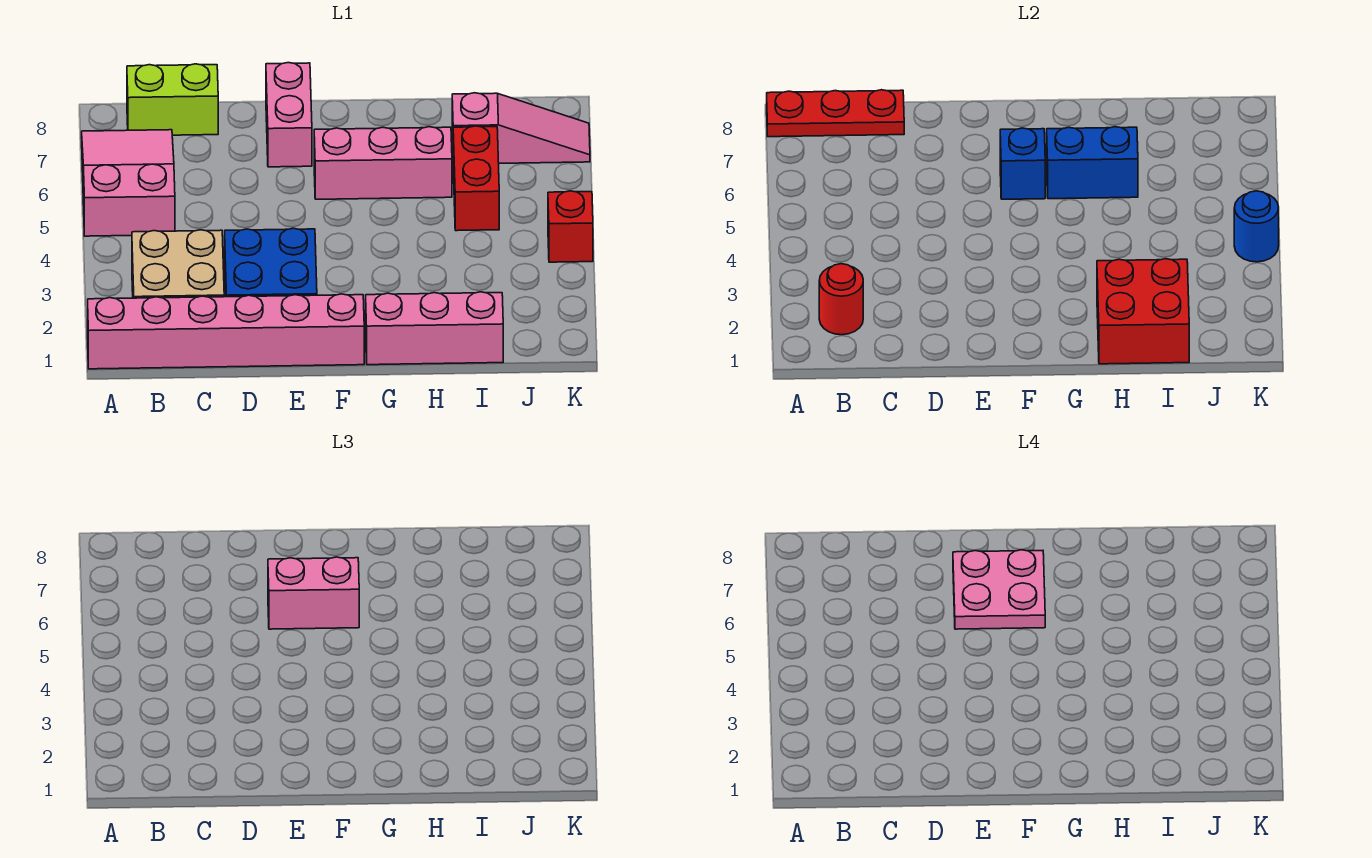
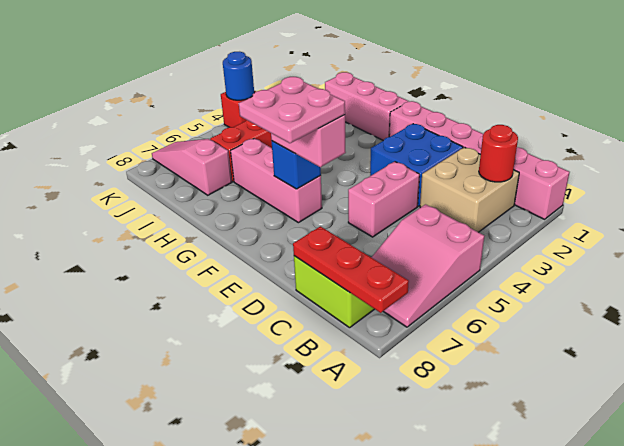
pink brick E7:E8 level 1 -> pink brick D4:D5 level 1
blue brick G6:H6 level 2 -> none
red brick H1:I2 level 2 -> none

